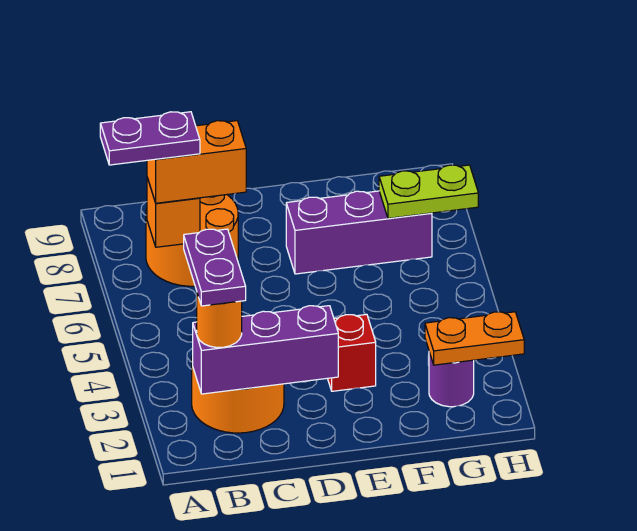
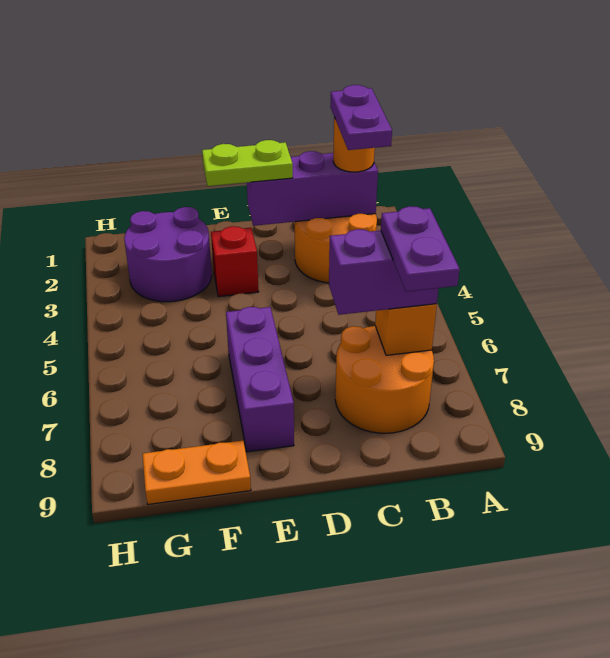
purple plate A7:B7 level 4 -> purple plate B7:B8 level 4
orange brick B7:C7 level 3 -> purple brick B7:C7 level 3
purple brick E7:G7 level 1 -> purple brick E6:E8 level 1
purple round brick G2 level 1 -> purple round brick F2:G3 level 1
orange plate G2:H2 level 2 -> orange plate F9:G9 level 1
lime plate G7:H7 level 2 -> lime plate D2:E2 level 3

